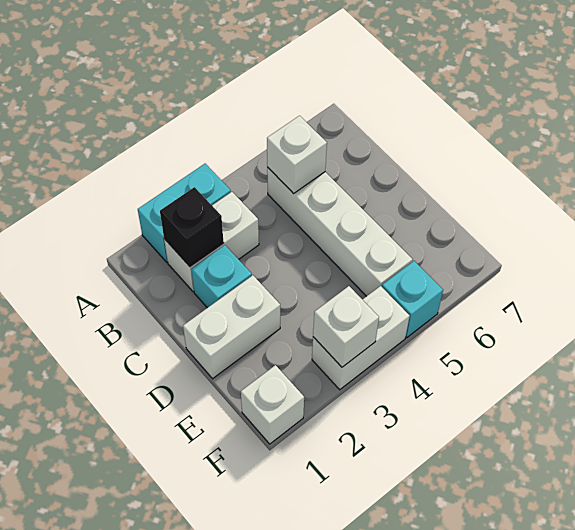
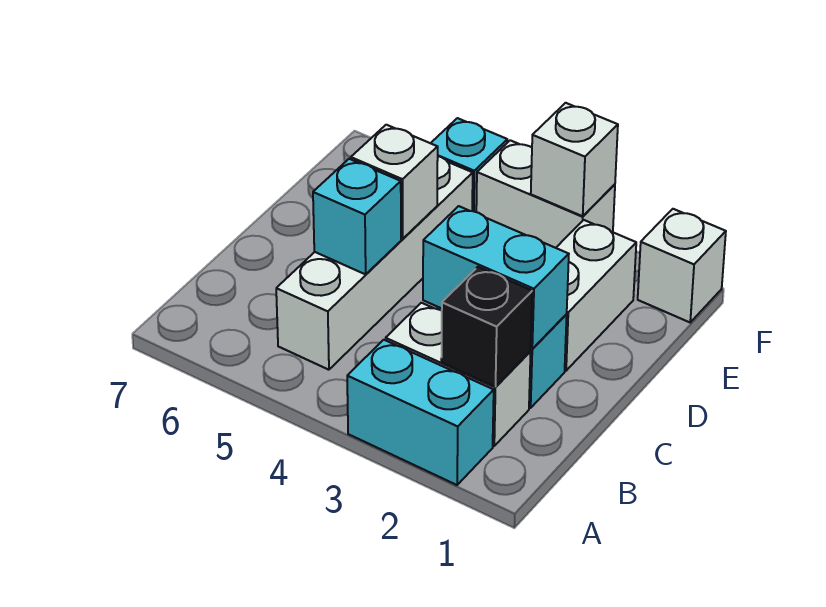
white brick B5 level 2 -> white brick D5 level 2
none -> cyan brick C2:C3 level 2
none -> cyan brick C5 level 2
white brick D1:D2 level 1 -> white brick D2:E2 level 1

